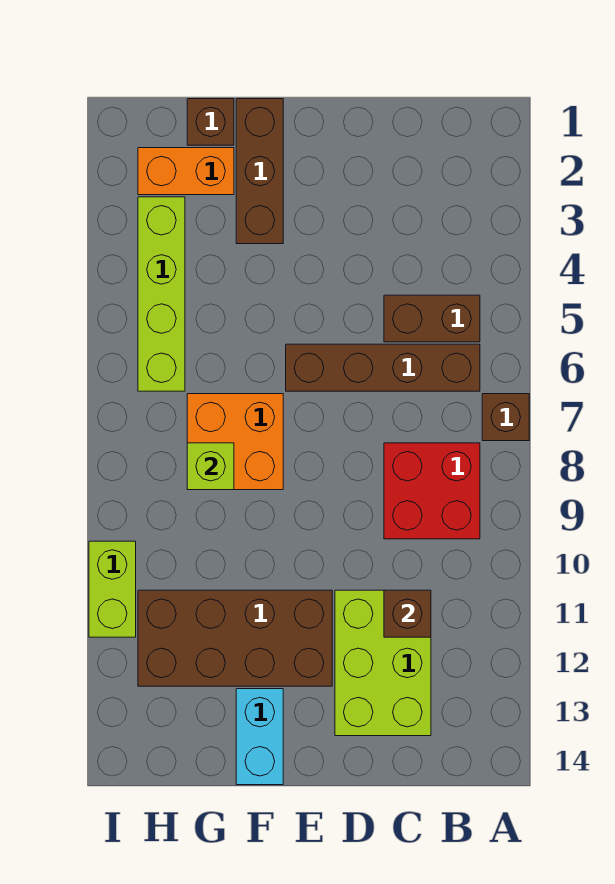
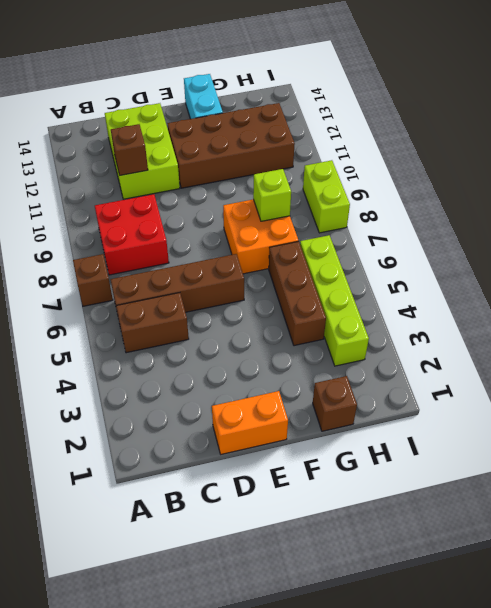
brown brick F1:F3 level 1 -> brown brick G4:G6 level 1
orange brick G2:H2 level 1 -> orange brick D1:E1 level 1
lime brick I10:I11 level 1 -> lime brick I8:I9 level 1

